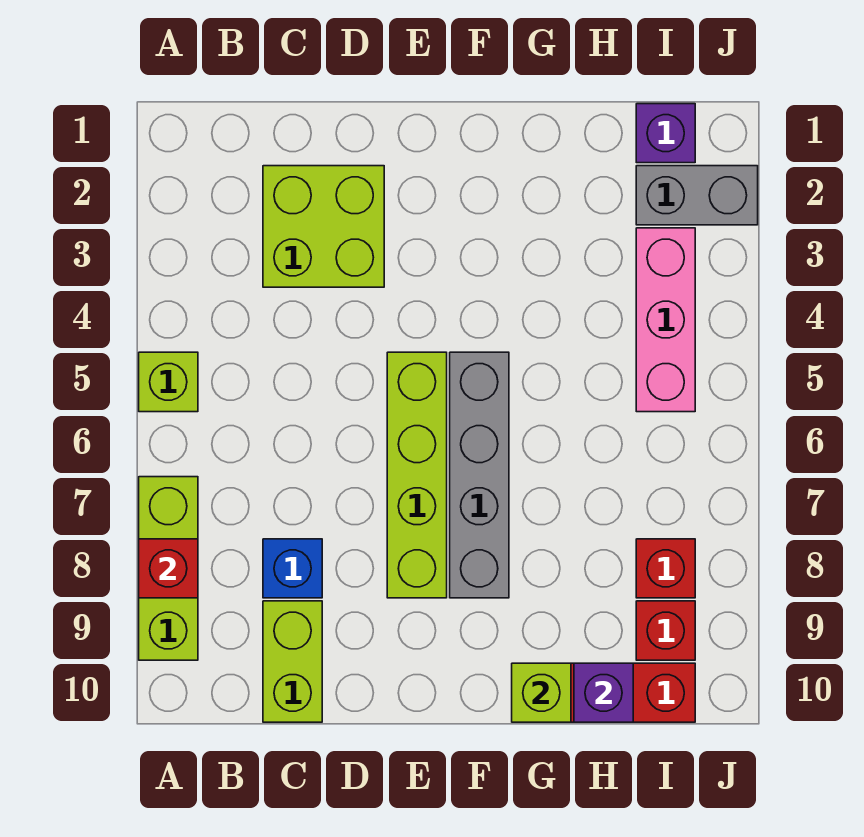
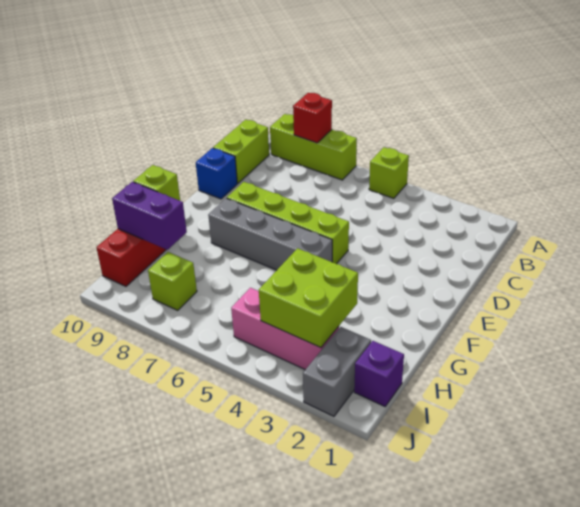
lime brick C2:D3 level 1 -> lime brick H3:I4 level 2
blue brick C8 level 1 -> blue brick D10 level 1
lime brick C9:C10 level 1 -> lime brick B10:C10 level 1
purple brick H10 level 2 -> purple brick H9:H10 level 2
red brick I8 level 1 -> lime brick I8 level 1
red brick I9 level 1 -> none

